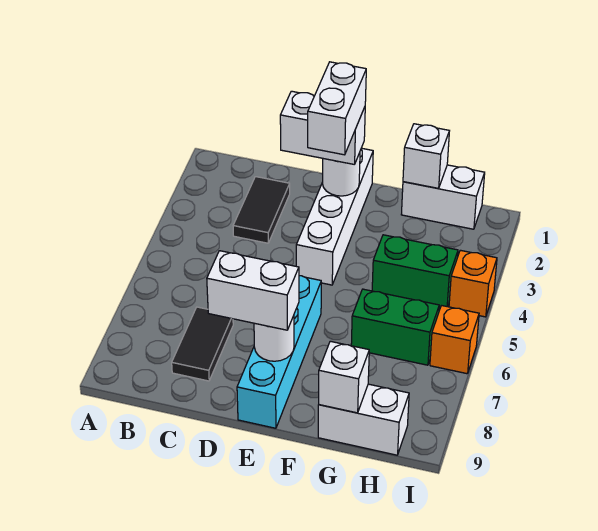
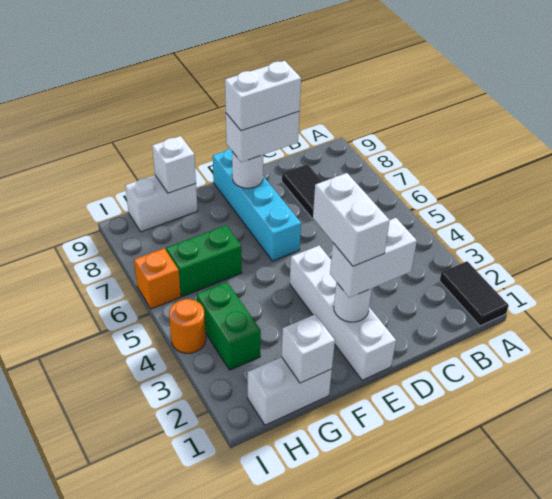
black tile C2:C3 level 1 -> black tile A1:A2 level 1
none -> white brick D8:E8 level 4
green brick G4:H4 level 1 -> green brick H3:H4 level 1
orange brick I4 level 1 -> orange round brick I4 level 1

